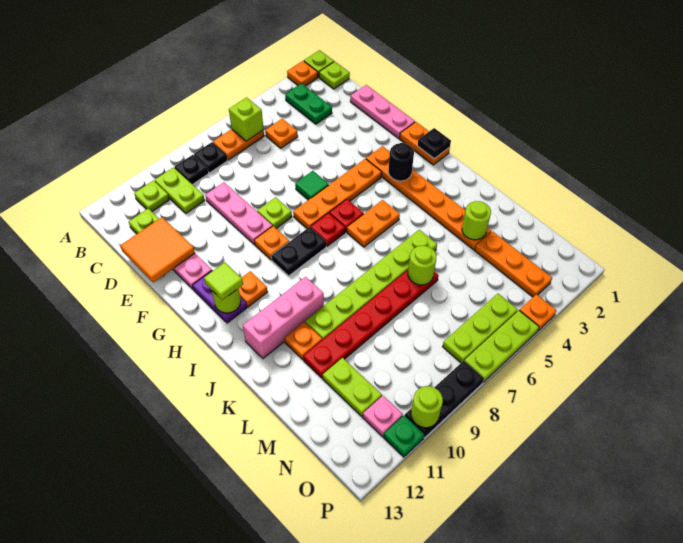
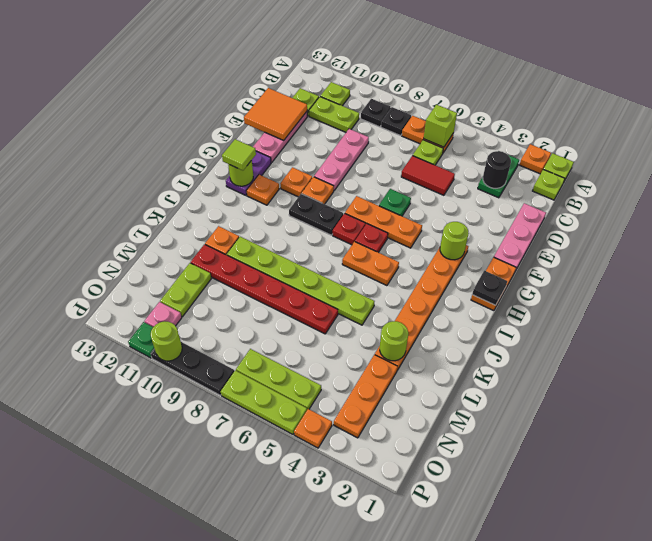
lime plate B10:C10 level 1 -> lime plate C10:C11 level 1
orange plate C5 level 1 -> orange plate G10 level 1
none -> red tile D5:D6 level 1
green tile F6 level 1 -> green plate F6 level 1
lime plate F8 level 1 -> lime plate C6 level 1
orange plate G4:G7 level 1 -> orange plate G5:G7 level 1
black round brick H3 level 2 -> black round brick C3 level 2
pink brick J10:J12 level 1 -> none
lime round brick L6 level 2 -> lime round brick G3 level 2

